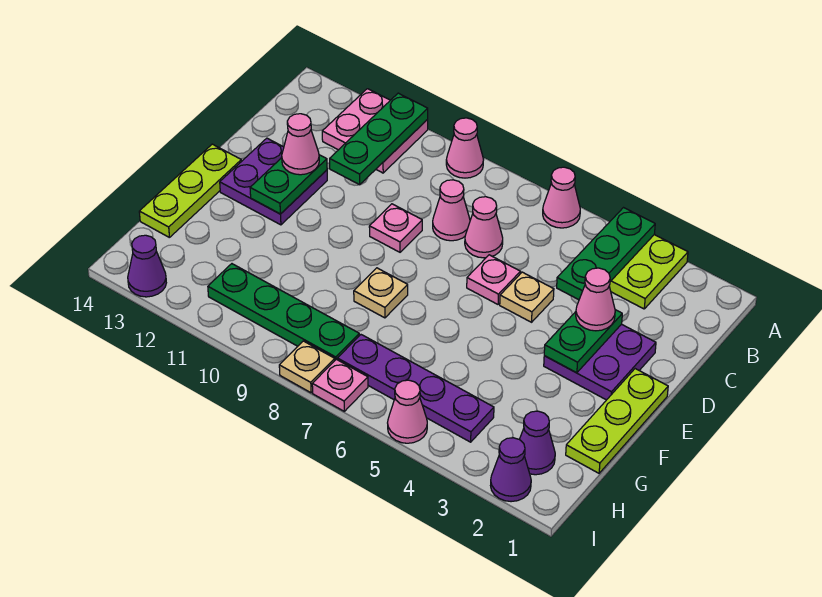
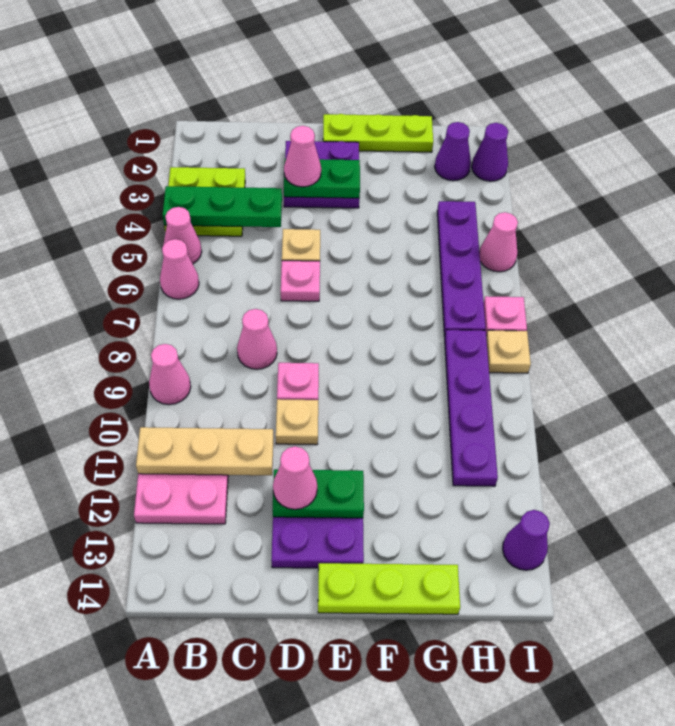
green plate A11:C11 level 2 -> tan plate A11:C11 level 2
pink cone C7 level 1 -> pink cone A5 level 1
tan plate F8 level 1 -> tan plate D10 level 1
green plate H8:H11 level 1 -> purple plate H8:H11 level 1

